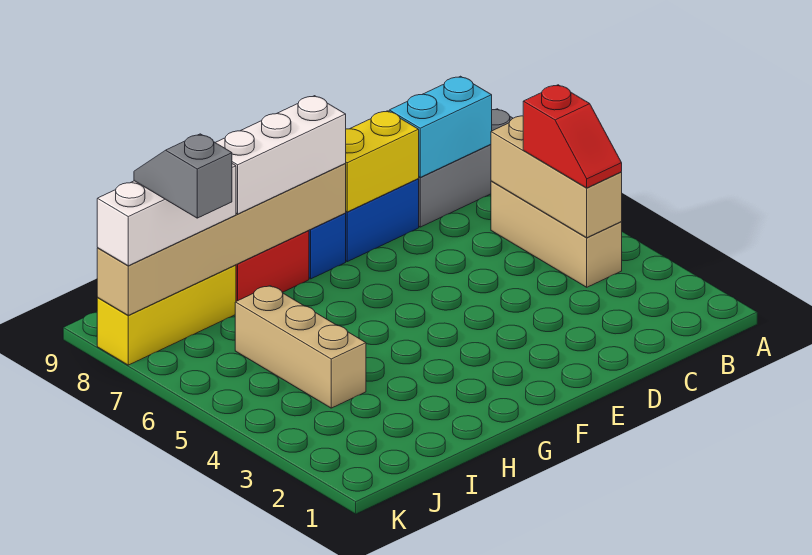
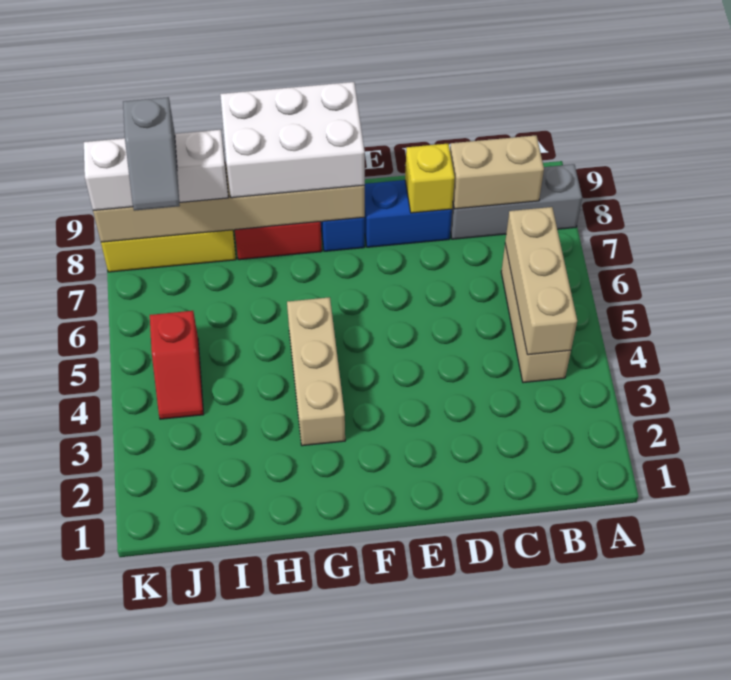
red slope B4:B5 level 3 top 5 -> red slope J4:J5 level 1 top 5
cyan brick B8:C8 level 2 -> tan brick B8:C8 level 2
yellow brick D8:E8 level 2 -> yellow brick D8 level 2
white brick F8:H8 level 3 -> white brick F8:H9 level 3
tan brick I4:I6 level 1 -> tan brick G3:G5 level 1
grey slope J7:J8 level 4 top 7 -> grey slope J7:J8 level 4 top 8

